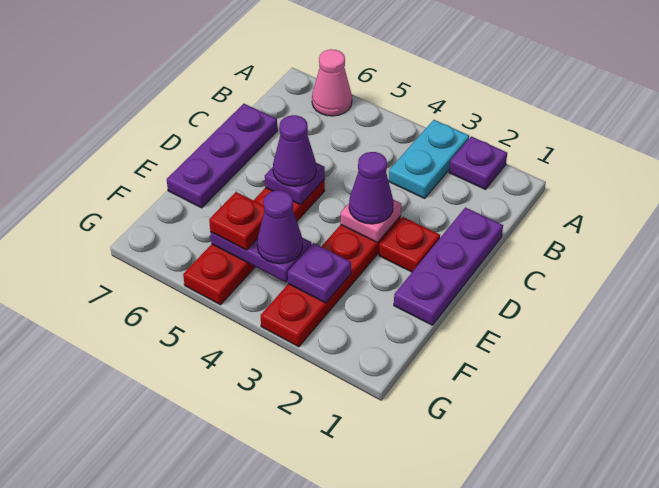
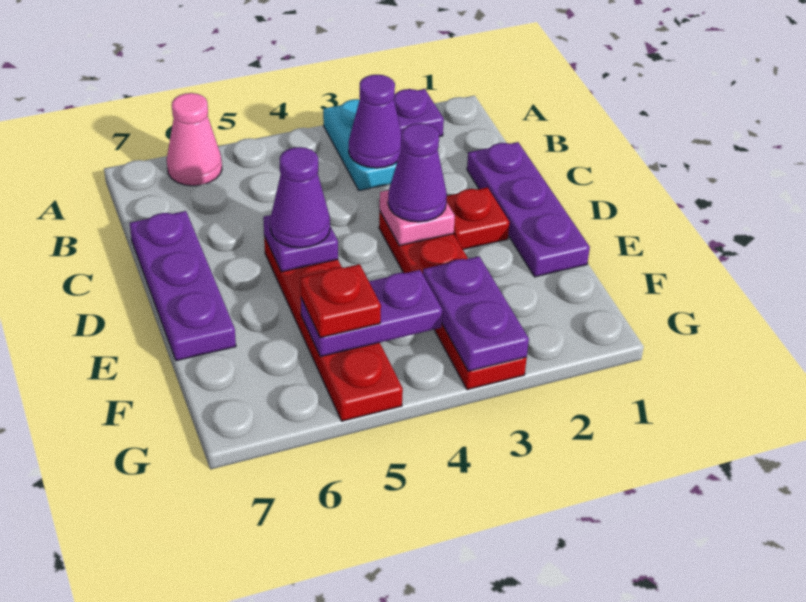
purple plate F3 level 2 -> purple plate F3:G3 level 2
purple cone F4 level 3 -> purple cone B3 level 2

